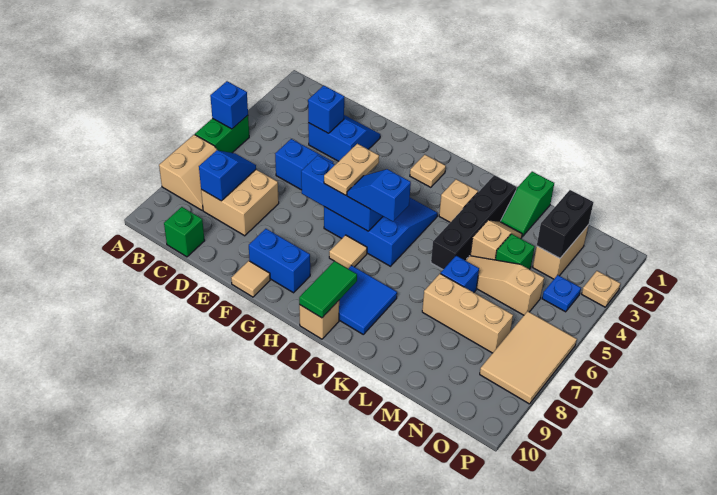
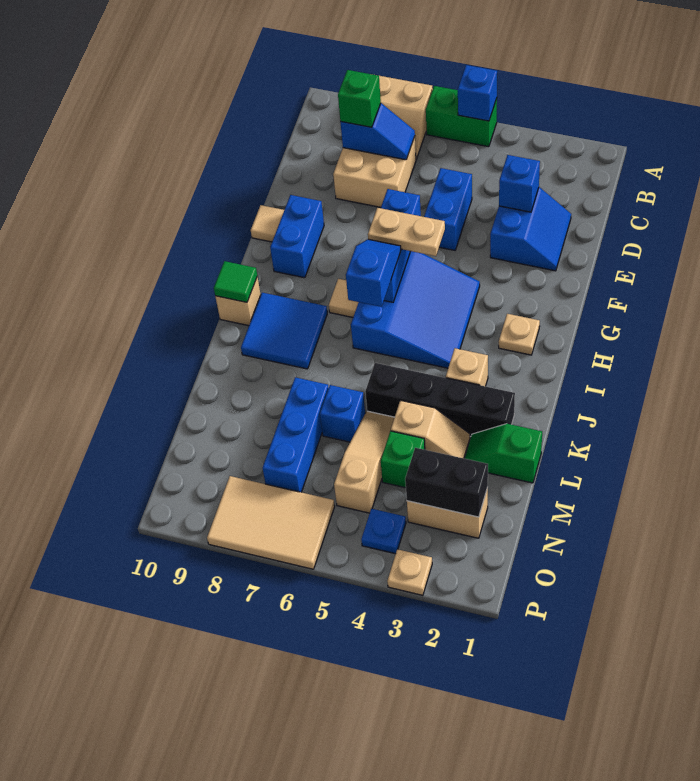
green brick C10 level 1 -> green brick C8 level 3
green tile I9:I10 level 2 -> green tile I10 level 2
tan brick L7:N7 level 1 -> blue brick L7:N7 level 1

